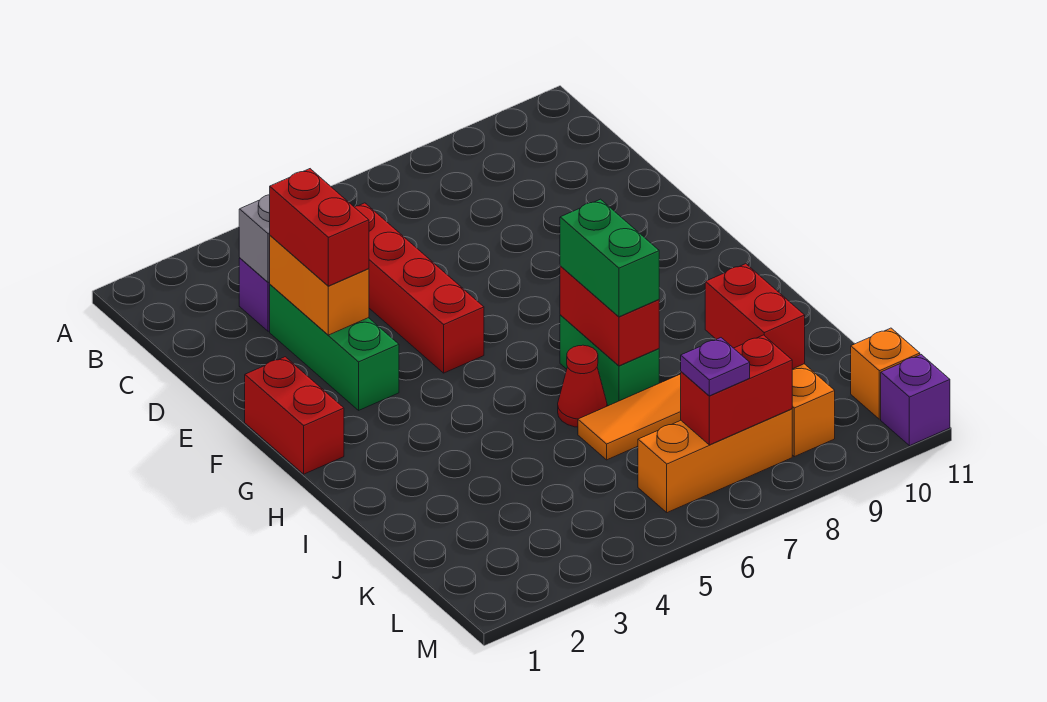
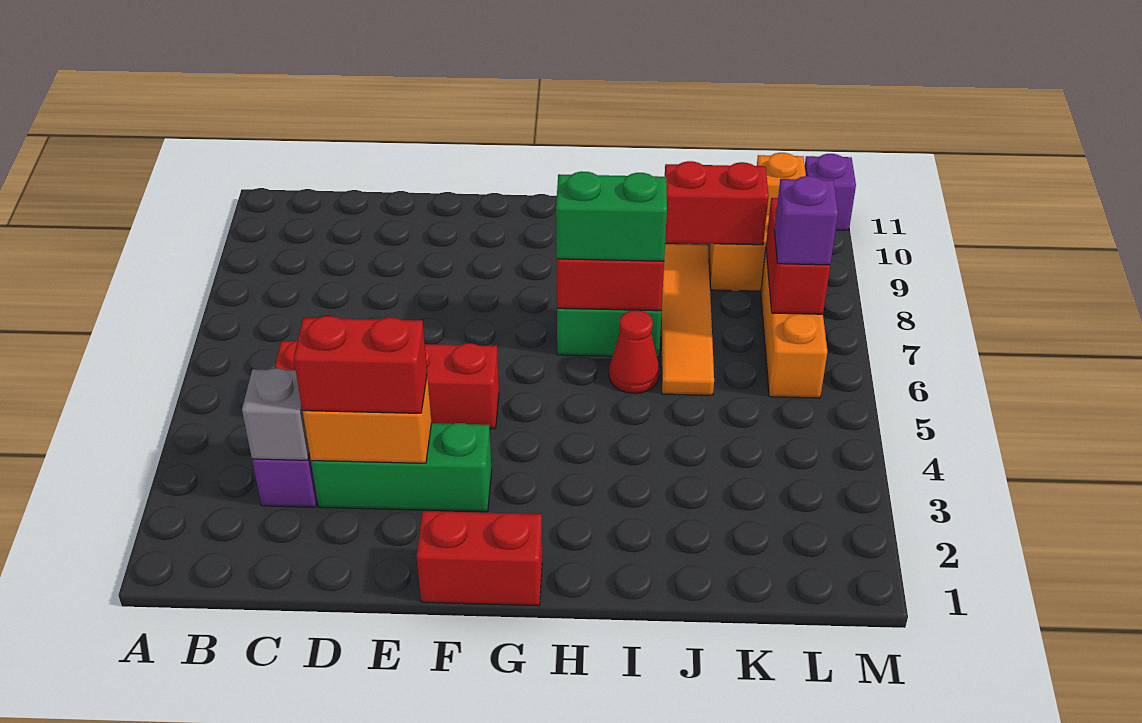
purple plate L7 level 3 -> purple brick L7 level 3

